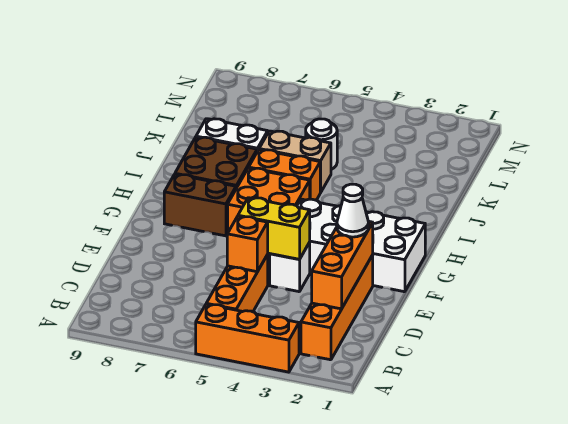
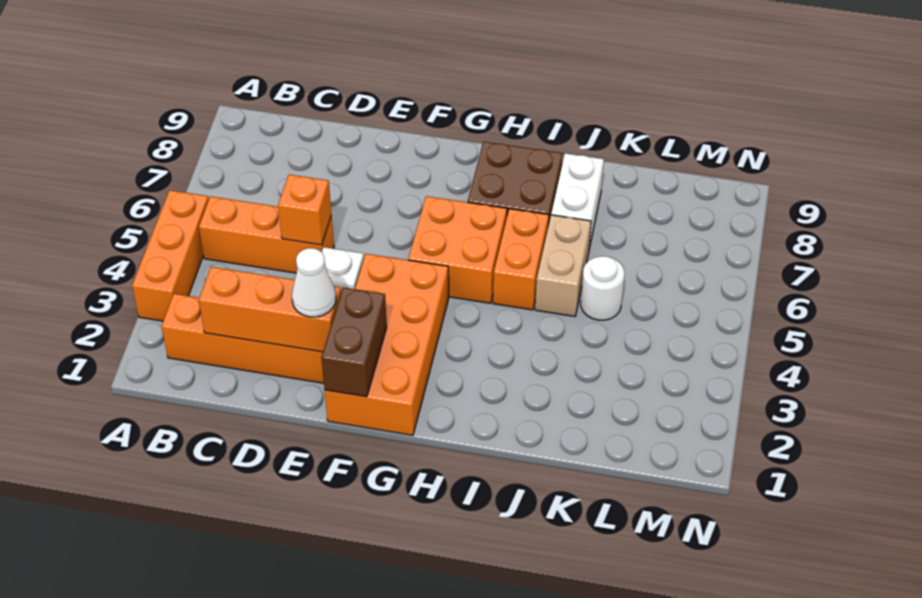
yellow brick E4:E5 level 2 -> none
white brick F1:G4 level 1 -> orange brick F1:G4 level 1
brown brick G7:G8 level 1 -> brown brick F1:F2 level 2

